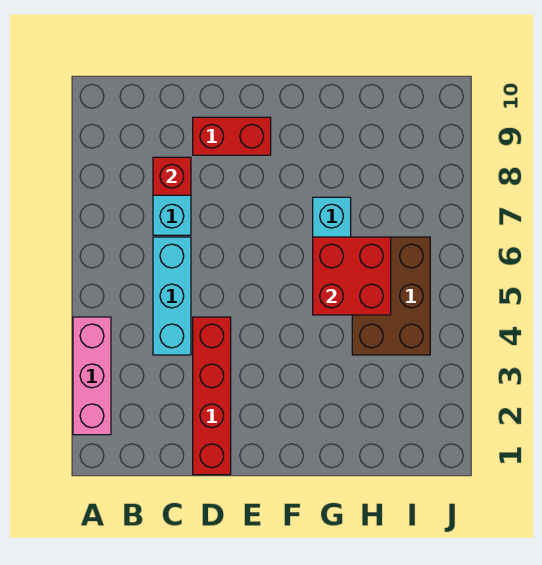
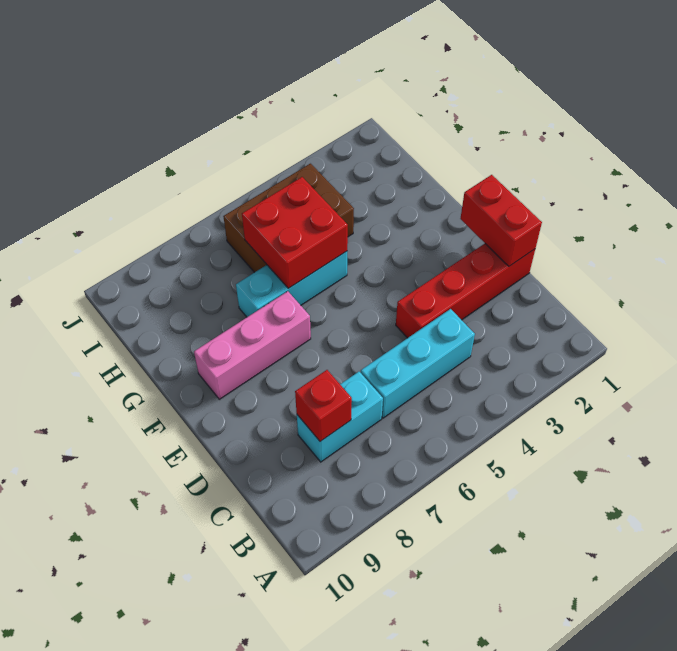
pink brick A2:A4 level 1 -> pink brick F7:F9 level 1
red brick D9:E9 level 1 -> red brick D1:E1 level 2

